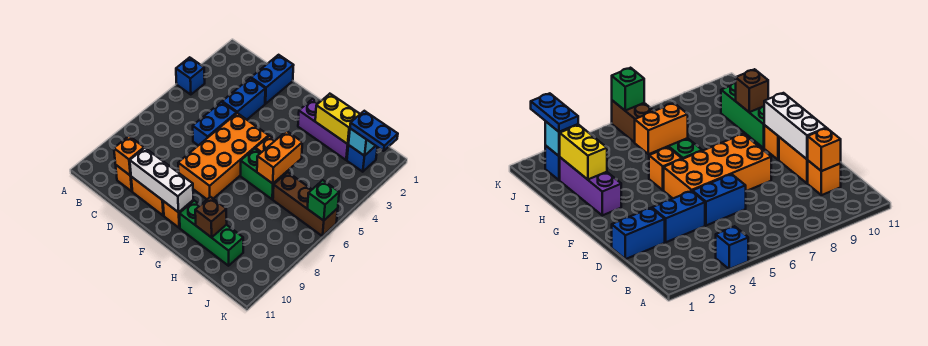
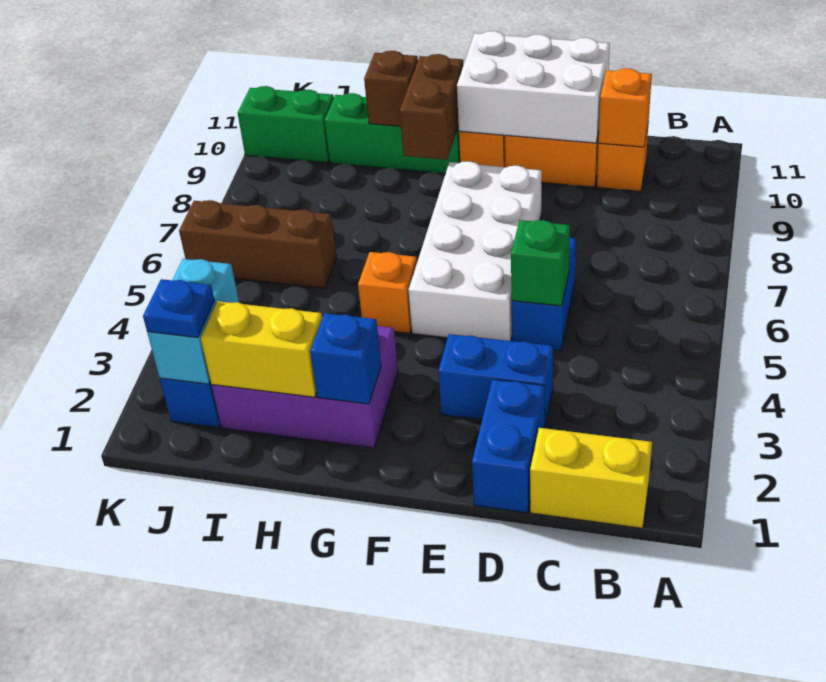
blue brick A4 level 1 -> blue brick G2 level 2
none -> yellow brick B1:C1 level 1
blue brick D3:D4 level 1 -> blue brick D3:E3 level 1
white brick D10:F10 level 2 -> white brick D10:F11 level 2
orange brick E5:F8 level 1 -> white brick E5:F8 level 1
purple brick G2:I2 level 1 -> purple brick G2:I3 level 1
green brick G6:H6 level 1 -> green brick J10:K10 level 1
none -> brown brick G9:G10 level 2
orange brick H5:H6 level 2 -> none
cyan brick J2 level 2 -> cyan brick J2:J3 level 2
blue plate J2:K2 level 3 -> blue plate J2 level 3
green brick K6 level 2 -> green brick D5 level 2

